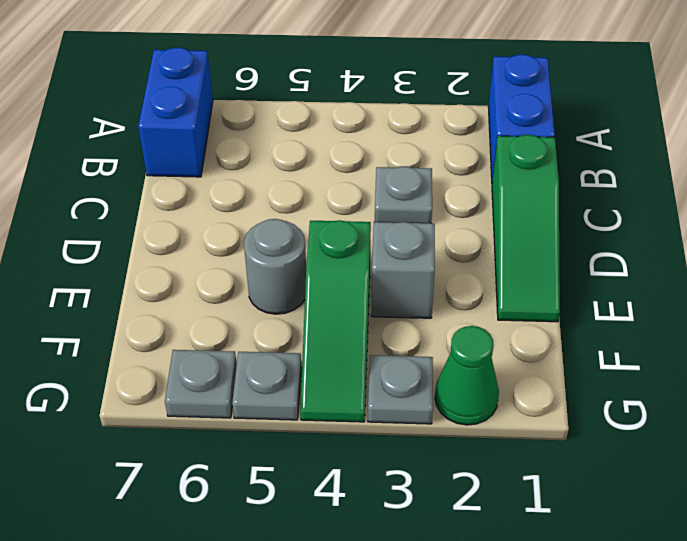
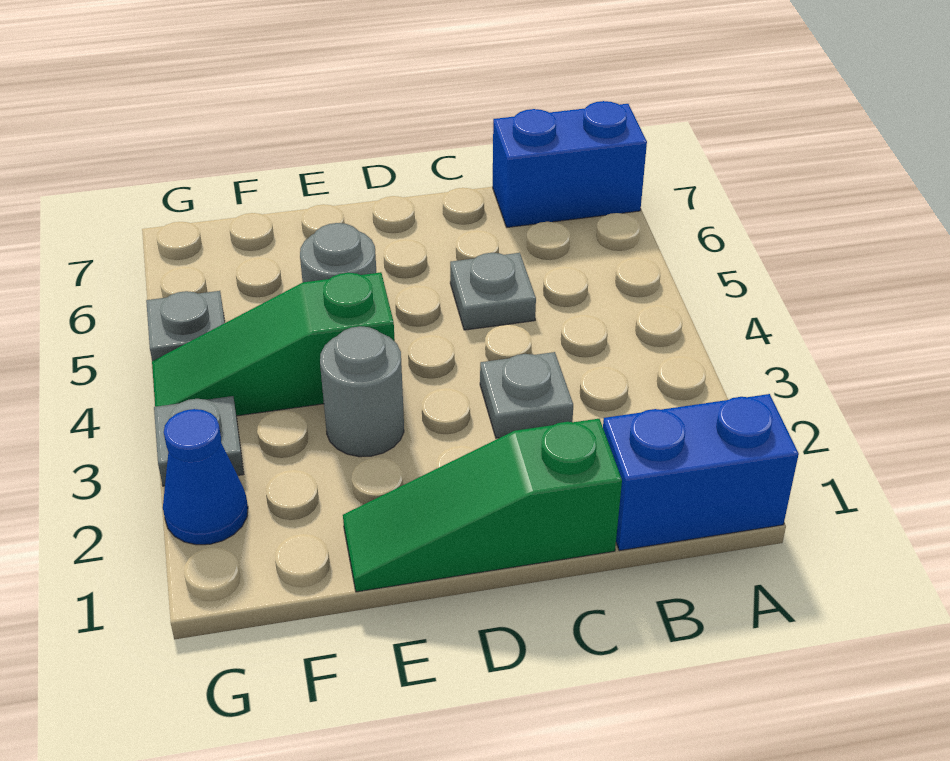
grey brick E3 level 1 -> grey round brick E3 level 1
green cone G2 level 1 -> blue cone G2 level 1
grey plate G6 level 1 -> grey plate C5 level 1

